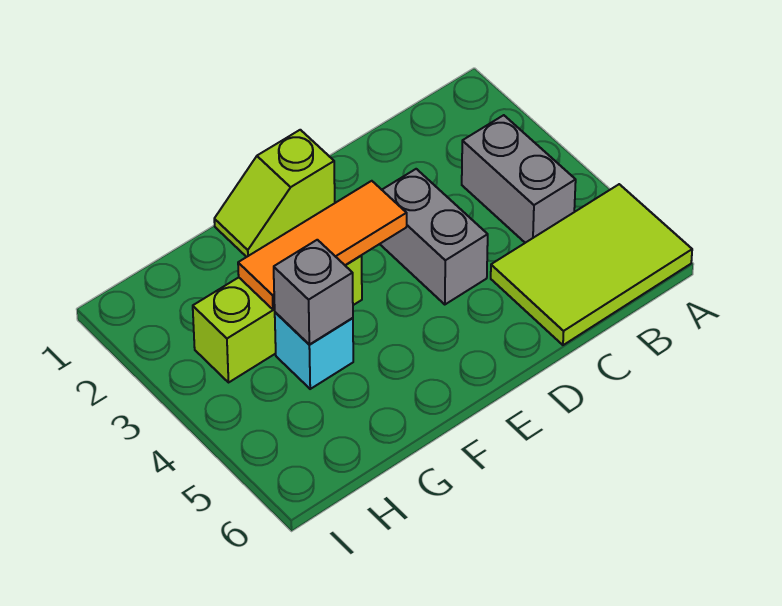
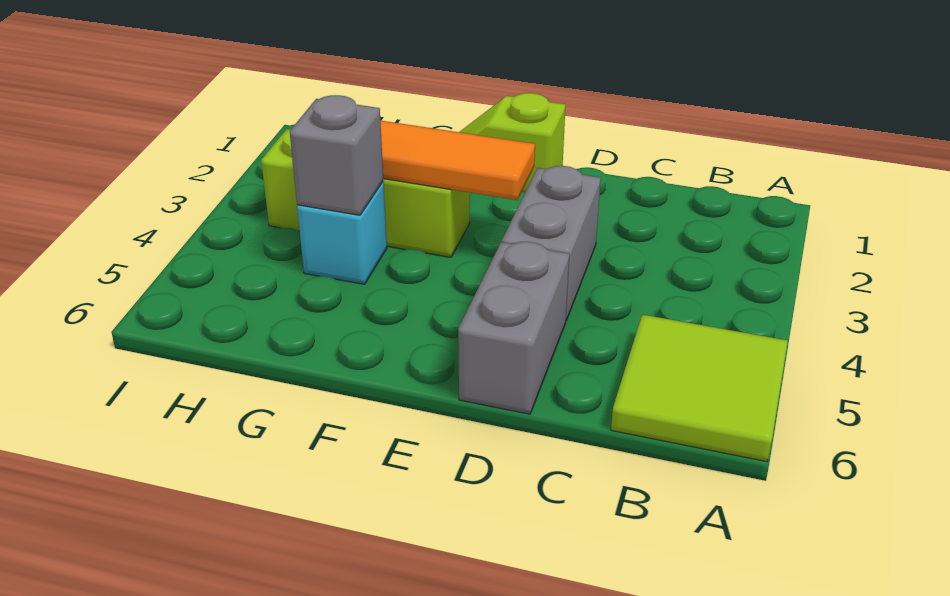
lime tile A5:C6 level 1 -> lime tile A5:B6 level 1
grey brick B3:B4 level 1 -> grey brick D5:D6 level 1

